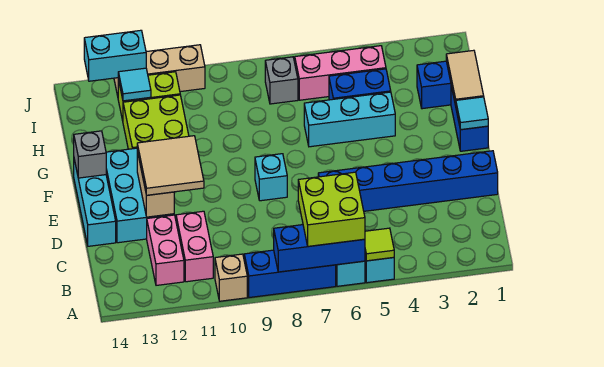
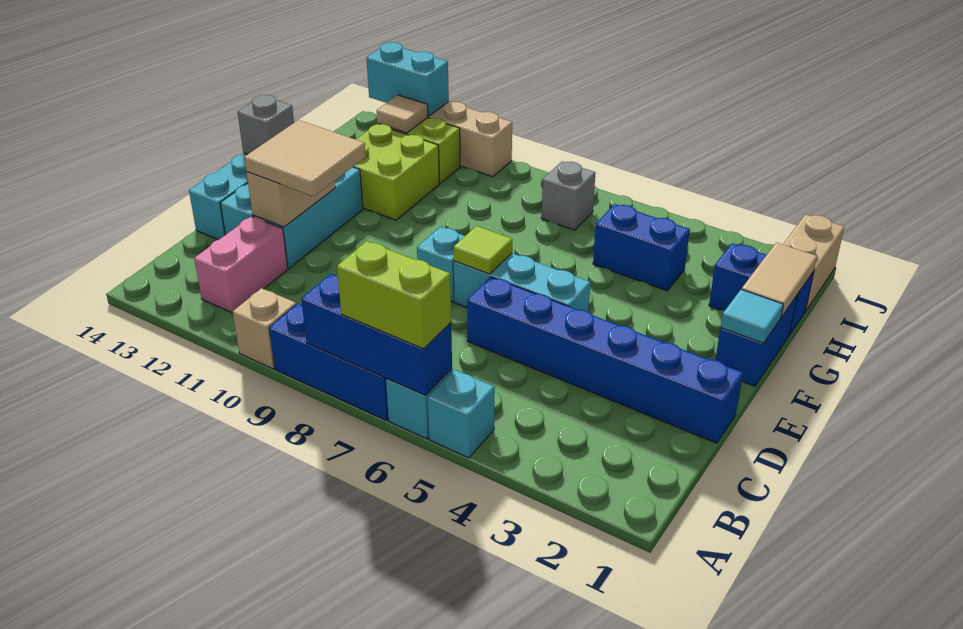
lime tile A5 level 2 -> lime tile E7 level 2
lime brick A6:B7 level 3 -> lime brick A6:A7 level 3
pink brick B11:C11 level 1 -> none
cyan brick G4:G6 level 1 -> cyan brick E5:E7 level 1
none -> tan brick I1:J1 level 1
pink brick I4:I6 level 1 -> none
cyan tile I12 level 2 -> tan tile I12 level 2

